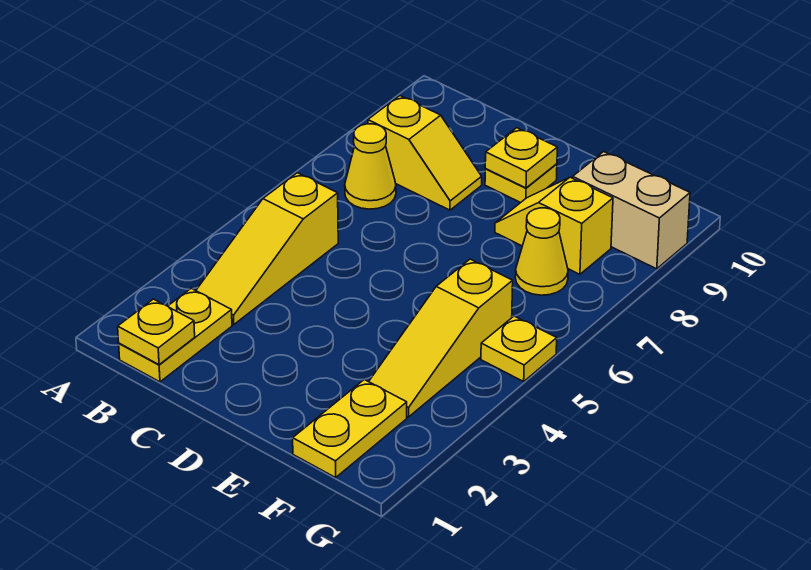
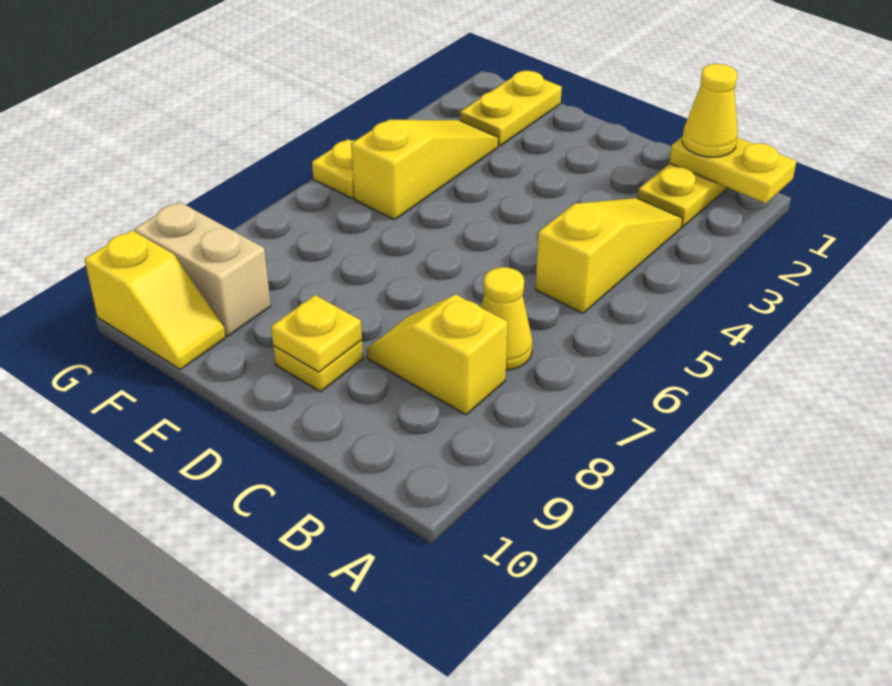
yellow plate B1 level 2 -> yellow plate A1:B1 level 2
yellow slope E8:F8 level 1 top F -> yellow slope F10:G10 level 1 top G
yellow cone F7 level 1 -> yellow cone B1 level 3

